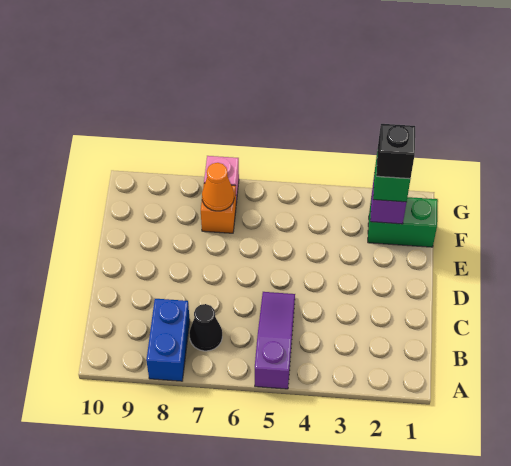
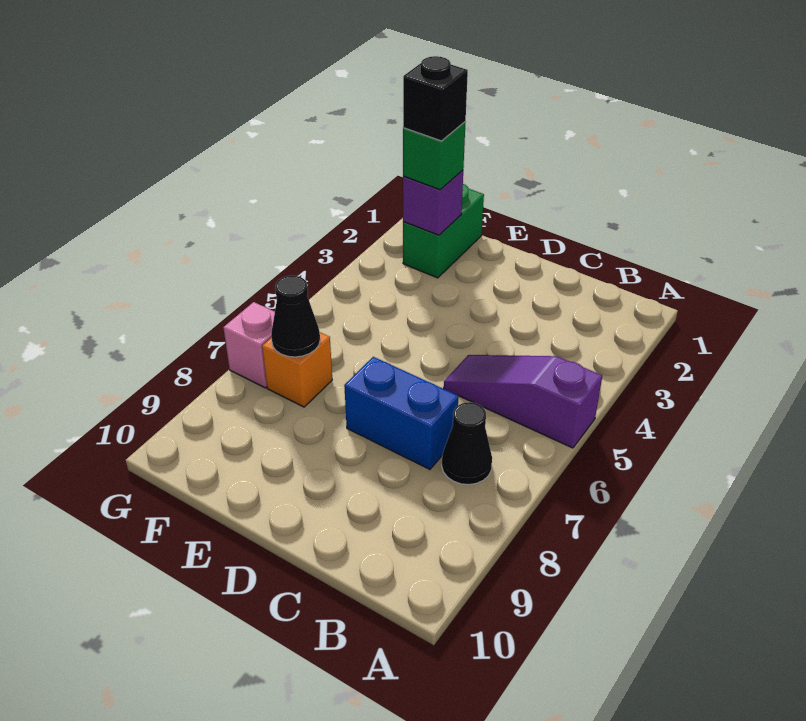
blue brick A8:B8 level 1 -> blue brick C7:D7 level 1
orange cone F7 level 2 -> black cone F7 level 2

